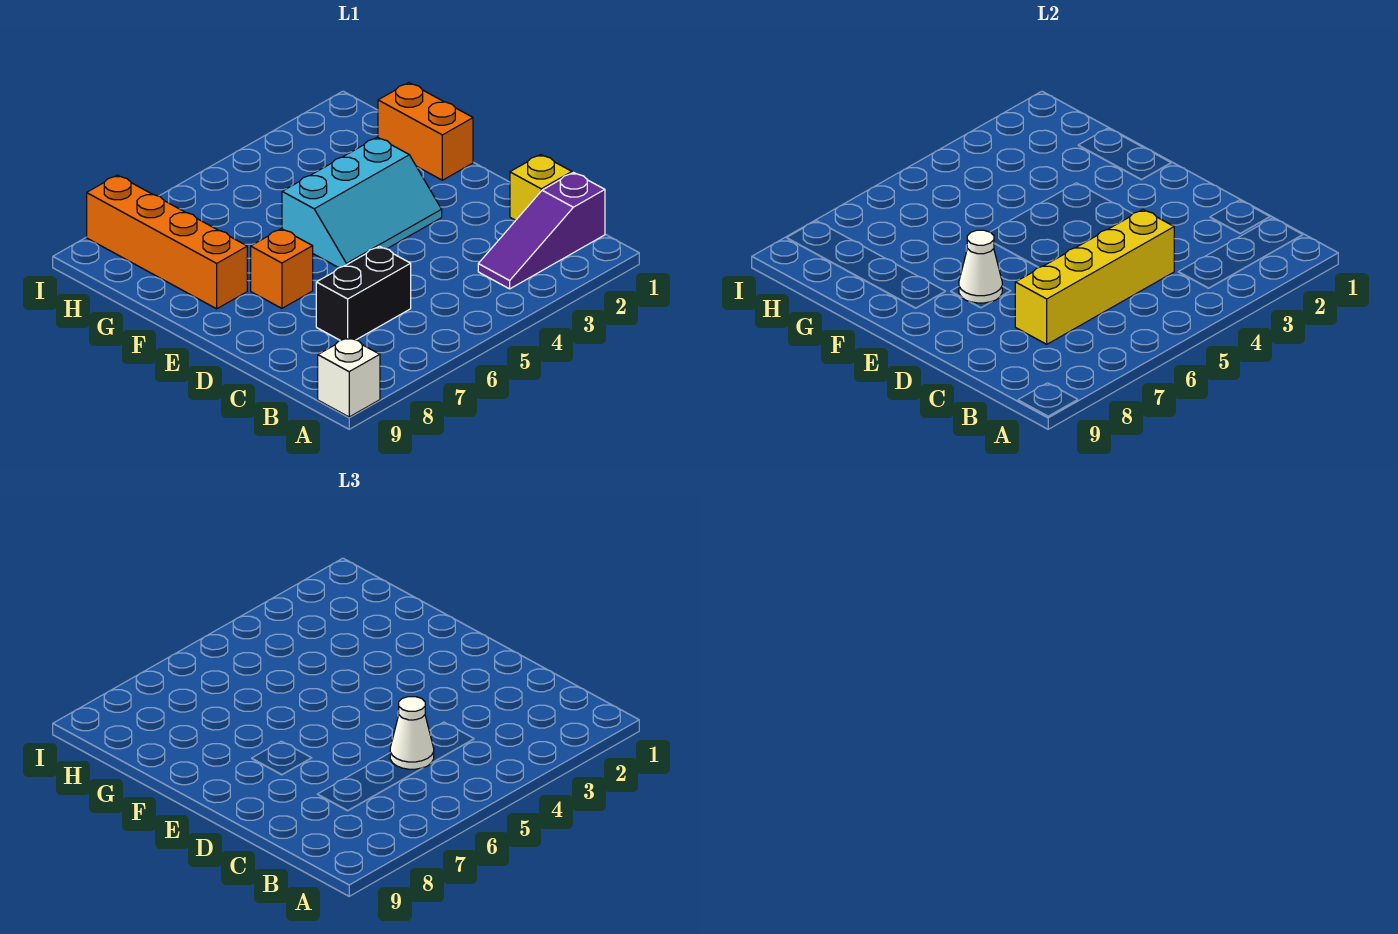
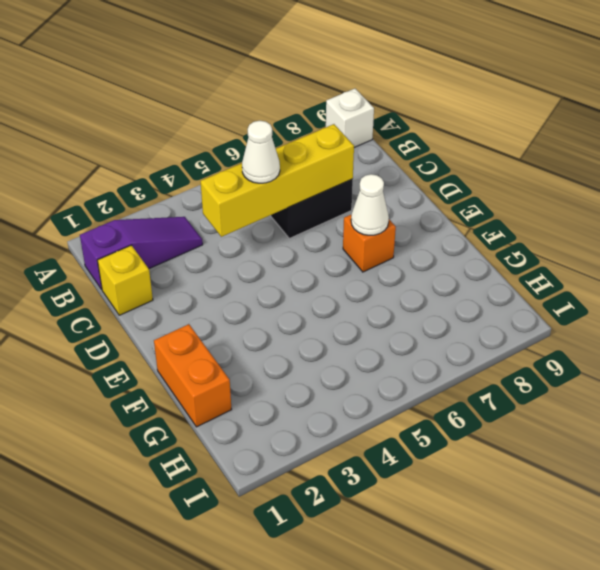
cyan slope E3:F5 level 1 top F -> none
orange brick F8:I8 level 1 -> none

